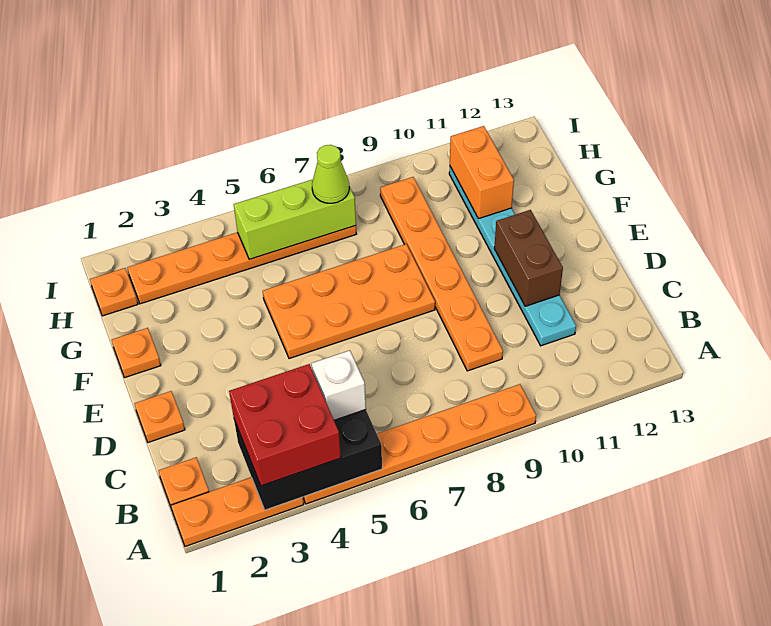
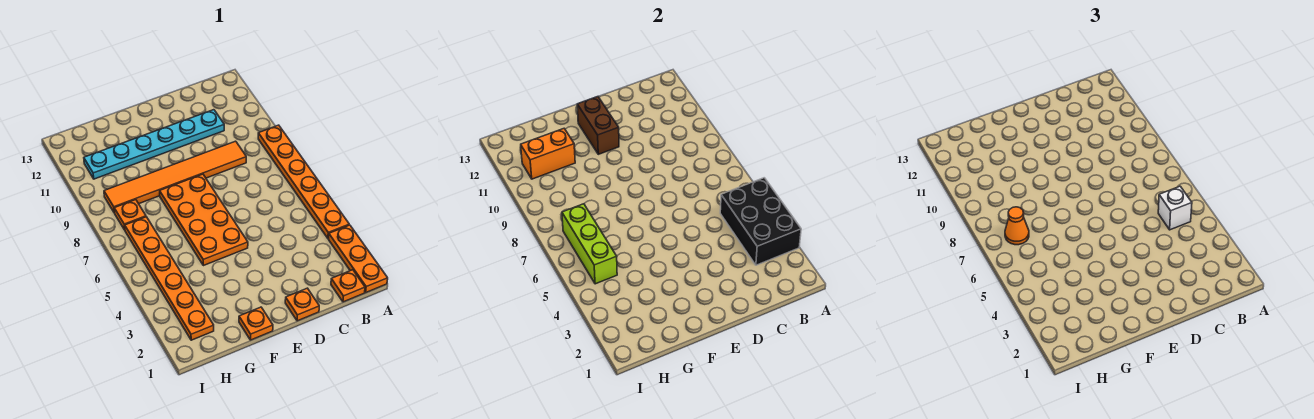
red brick A3:B4 level 3 -> none
orange plate C9:H9 level 1 -> orange tile C9:H9 level 1
brown brick D11:E11 level 2 -> brown brick E11:E12 level 2
orange plate H1 level 1 -> orange plate H8 level 1
lime cone H7 level 3 -> orange cone H7 level 3

